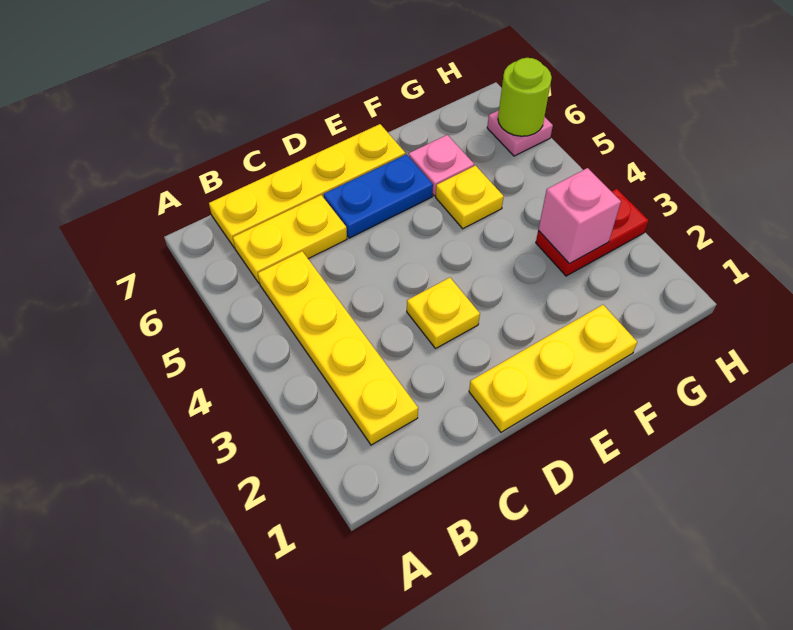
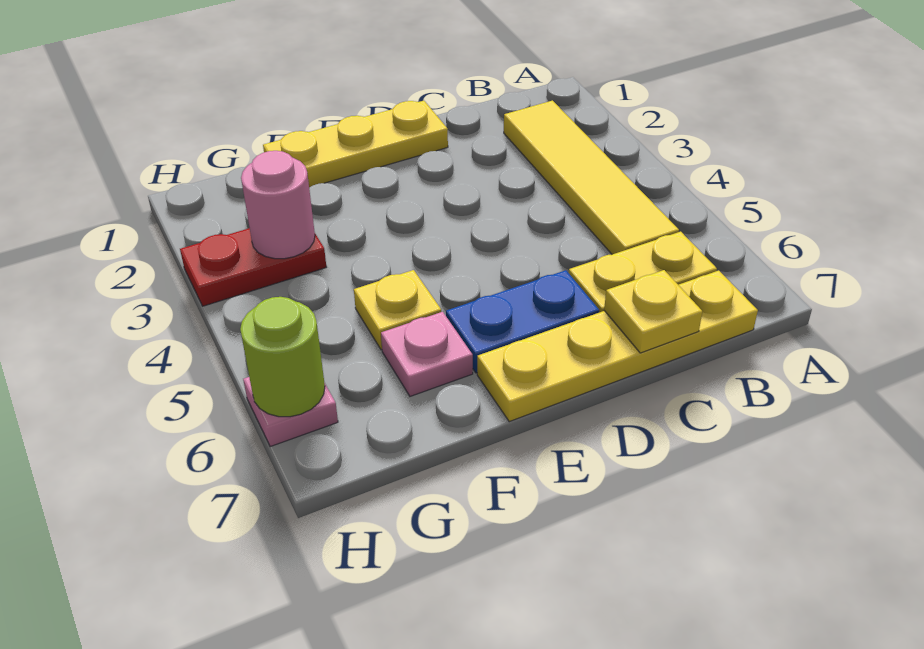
yellow plate B2:B5 level 1 -> yellow tile B2:B5 level 1
yellow plate D3 level 1 -> yellow plate C7 level 2
pink brick G3 level 2 -> pink round brick G3 level 2

